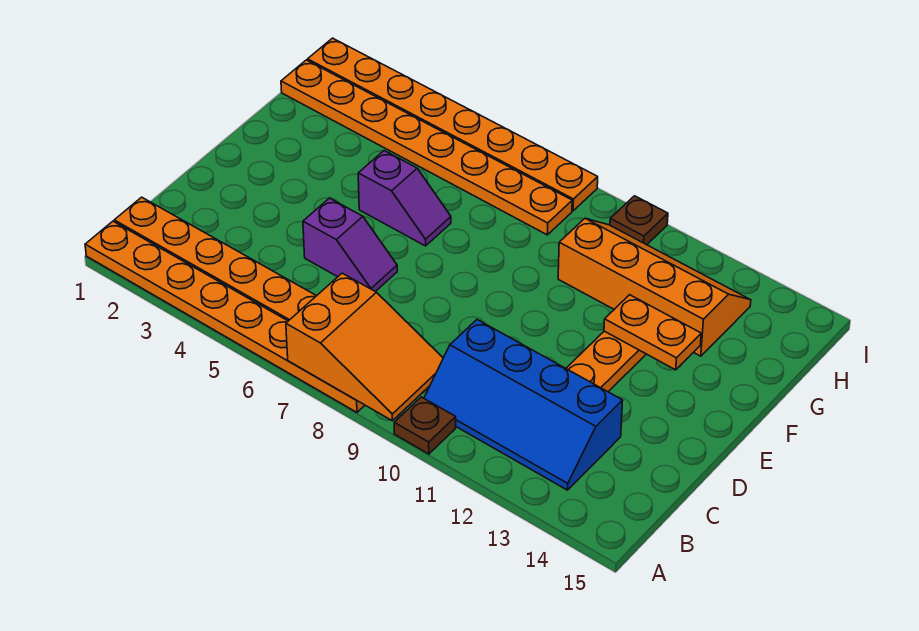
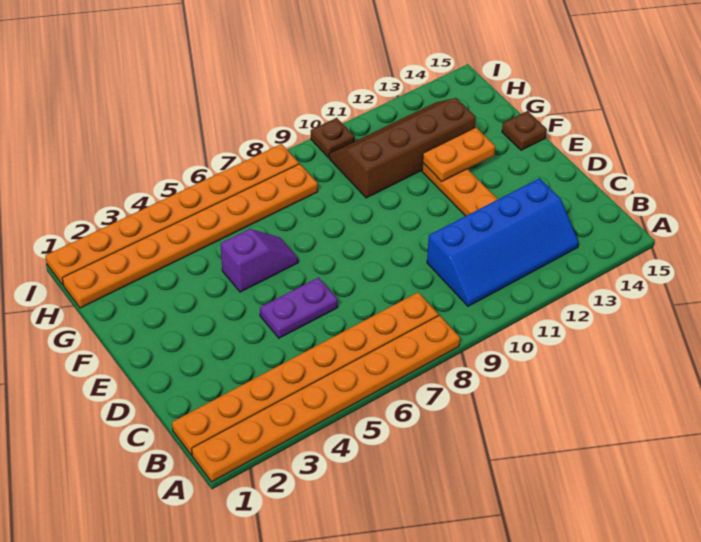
orange slope A7:B9 level 2 top 7 -> none
brown plate A10 level 1 -> brown plate F15 level 1
purple slope D5:D6 level 1 top 5 -> purple plate D5:D6 level 1
orange slope G10:H13 level 1 top G -> brown slope G10:H13 level 1 top G

